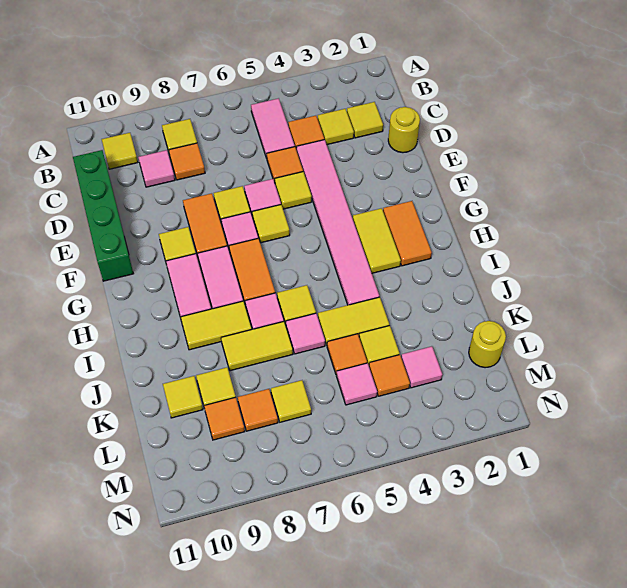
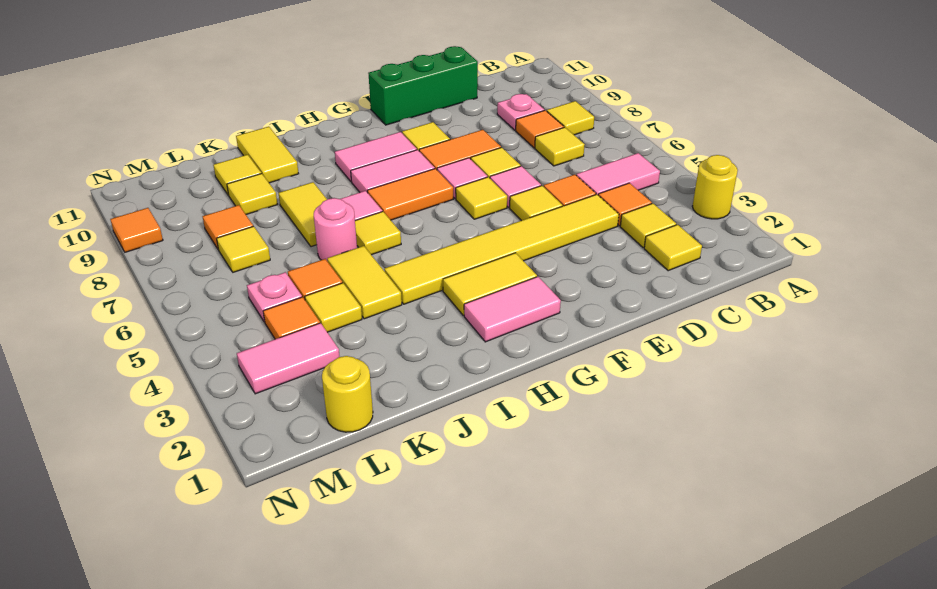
yellow tile B10 level 1 -> yellow tile C7 level 1
pink tile C9 level 1 -> pink plate C9 level 1
green brick C11:F11 level 1 -> green brick D11:F11 level 1
yellow round brick D1 level 1 -> yellow round brick A3 level 1
pink tile D4:I4 level 1 -> yellow tile D4:I4 level 1
orange tile G2:H2 level 1 -> pink tile G2:H2 level 1
yellow tile I8:I9 level 1 -> yellow tile J10:J11 level 1
pink tile J6 level 1 -> pink round brick J6 level 1
pink tile L3 level 1 -> pink tile L3:M3 level 1
pink tile L5 level 1 -> pink plate L5 level 1
orange tile L9 level 1 -> orange tile N9 level 1

